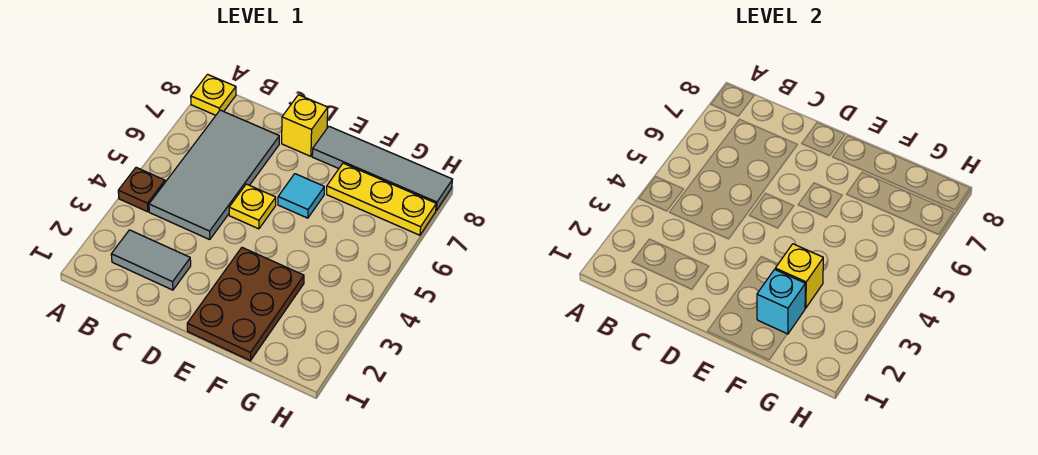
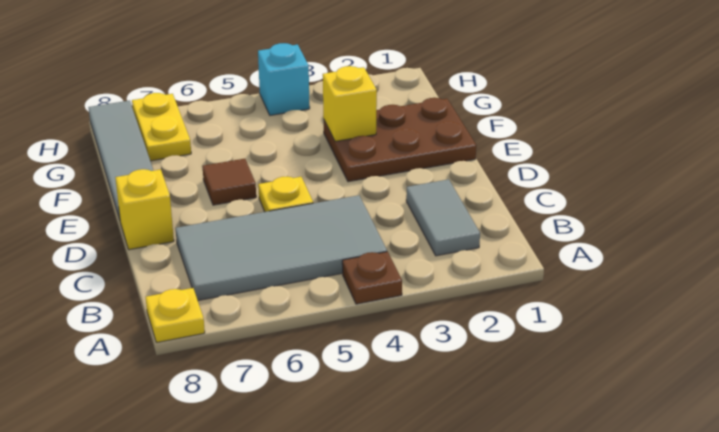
cyan tile E6 level 1 -> brown tile E6 level 1
cyan brick F2 level 2 -> cyan brick H4 level 1
yellow plate F7:H7 level 1 -> yellow plate G7:H7 level 1

